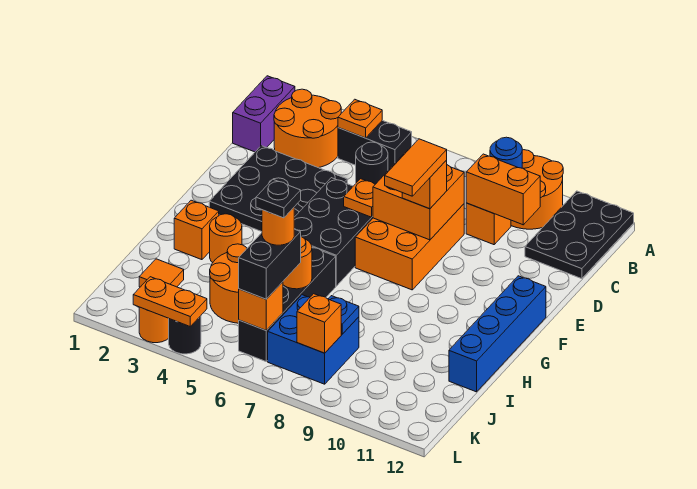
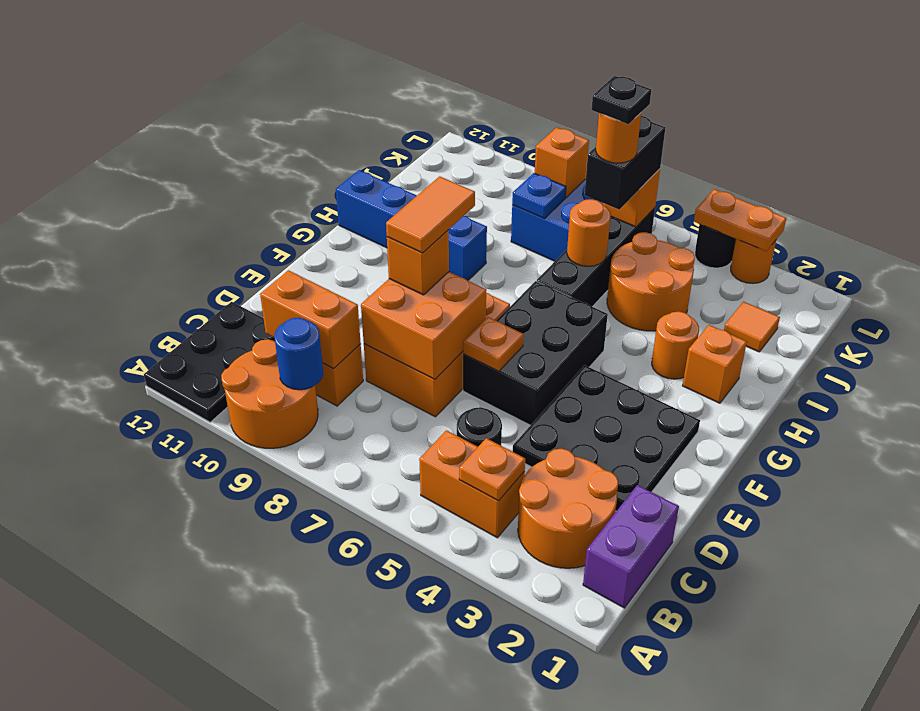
black brick B4:B5 level 1 -> orange brick B4:B5 level 1
blue brick F12:I12 level 1 -> blue brick H9:H12 level 1

